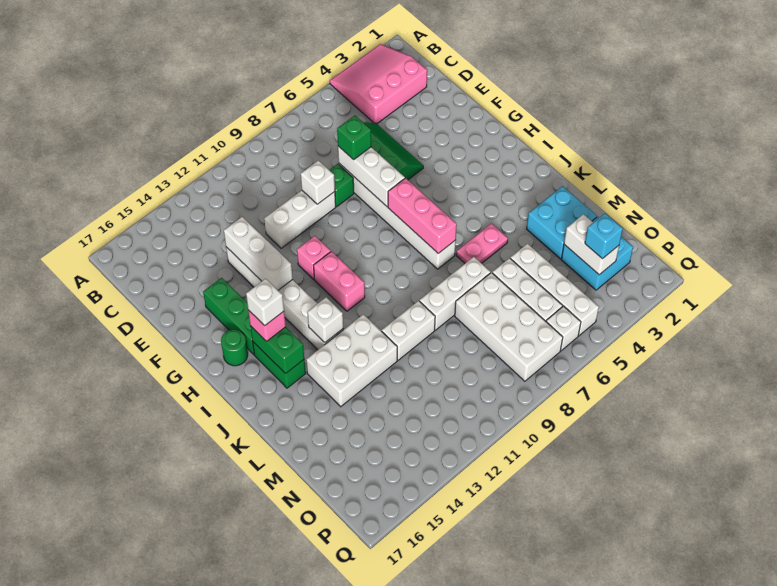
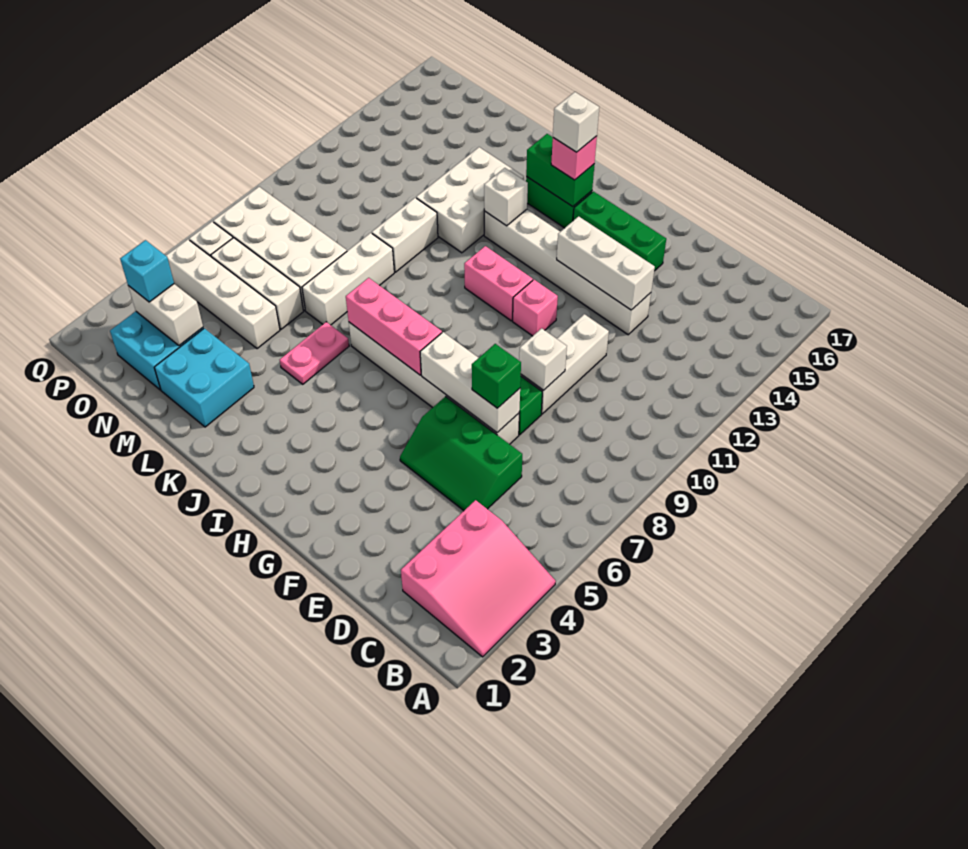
green round brick H16 level 1 -> none

